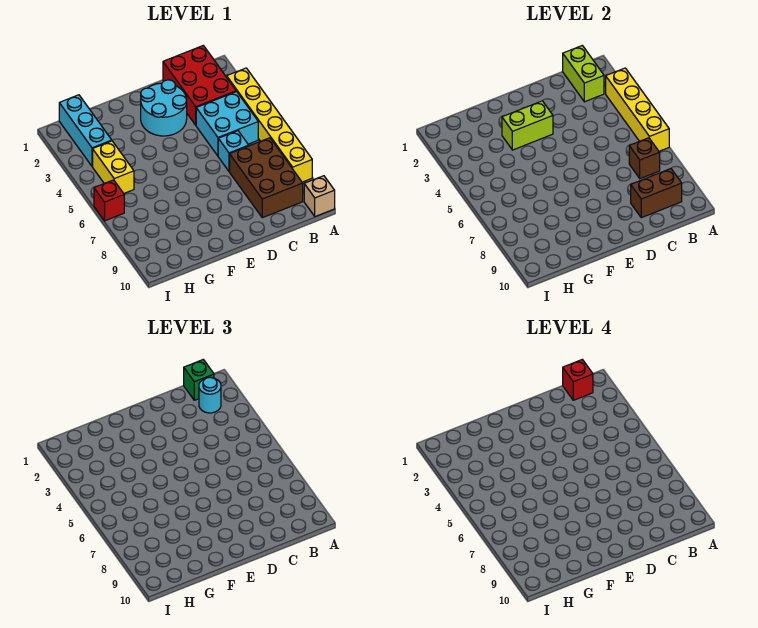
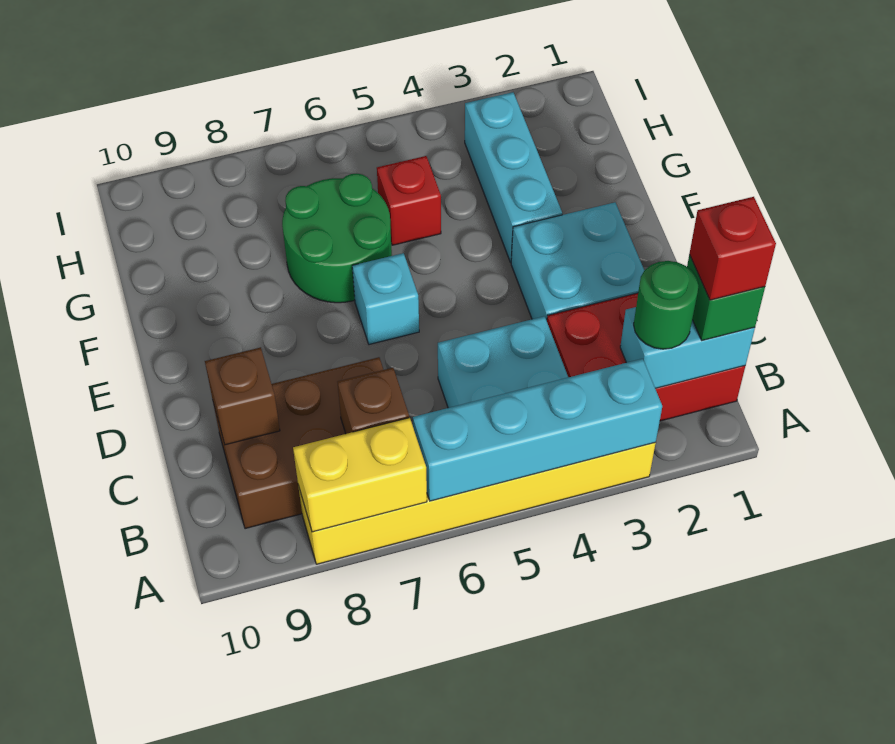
yellow brick A3:A6 level 2 -> cyan brick A3:A6 level 2
tan brick A10 level 1 -> none
lime brick B1:B2 level 2 -> cyan brick B1:B2 level 2
cyan round brick B2 level 3 -> green round brick B2 level 3
brown brick B9:C9 level 2 -> brown brick C9 level 2
cyan brick C6 level 1 -> cyan brick E6 level 1
cyan round brick D2:E3 level 1 -> cyan brick D2:E3 level 1
lime brick E3:F3 level 2 -> none
none -> green round brick F6:G7 level 1
cyan brick H1:H3 level 1 -> cyan brick F3:H3 level 1
yellow brick H4:H5 level 1 -> yellow brick A7:A8 level 2
red brick I6 level 1 -> red brick G5 level 1

